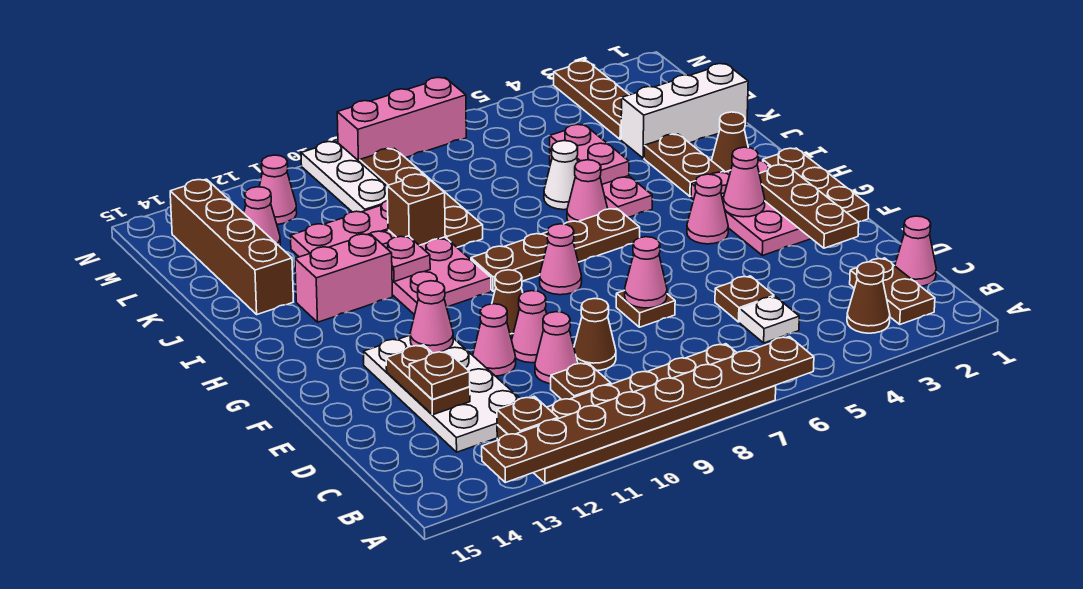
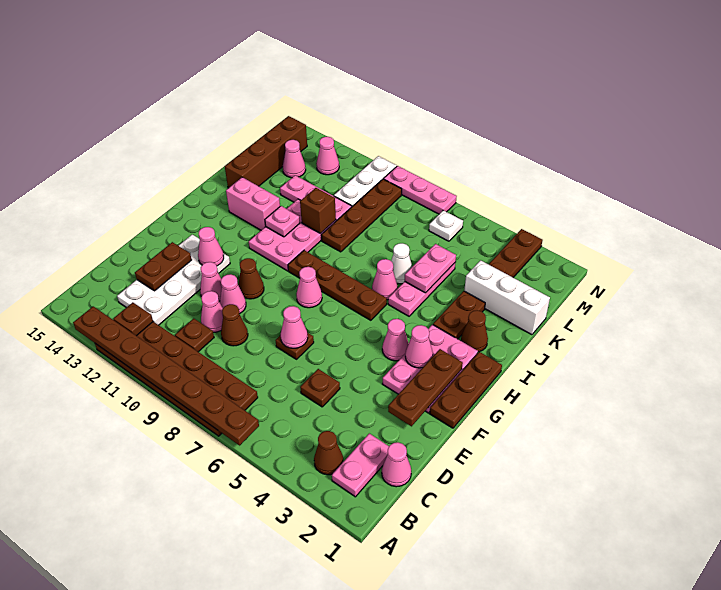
brown plate B2:C2 level 1 -> pink plate B2:C2 level 1
white plate C5 level 1 -> white plate M6 level 1
brown plate D13 level 3 -> none
pink brick N7:N9 level 1 -> pink plate N7:N9 level 1

